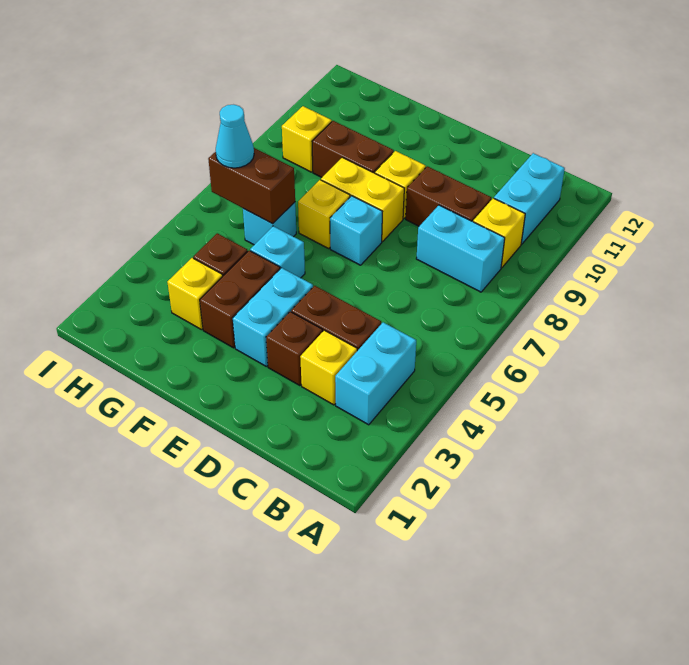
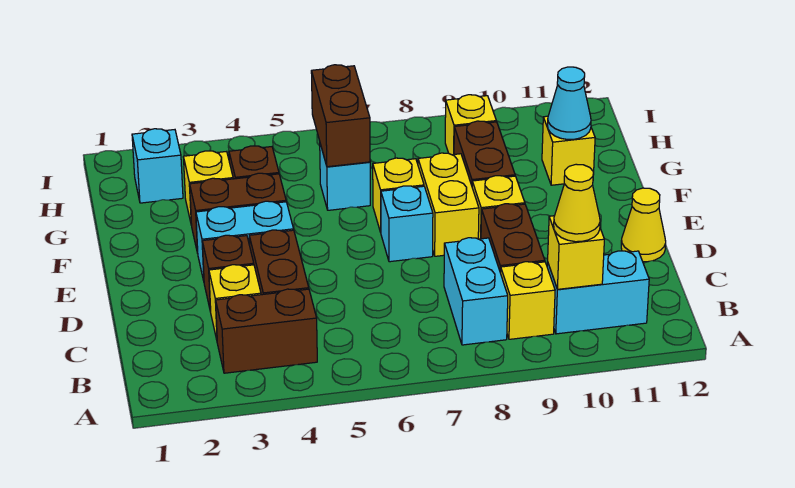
cyan brick B3:B4 level 1 -> brown brick B3:B4 level 1
none -> yellow brick B10 level 2
none -> yellow cone B10 level 3
none -> yellow cone D12 level 1
cyan brick F5 level 1 -> cyan brick H2 level 1
none -> yellow brick G11 level 1
cyan cone H6 level 3 -> cyan cone G11 level 2

